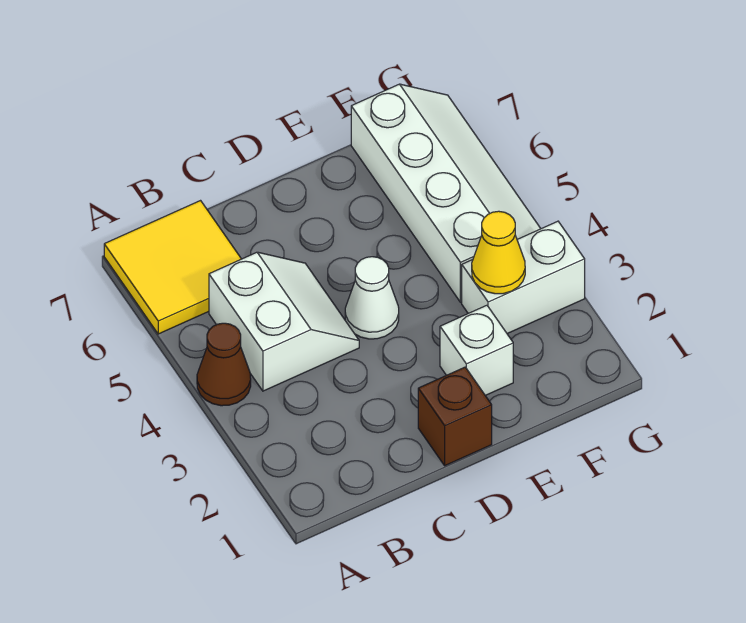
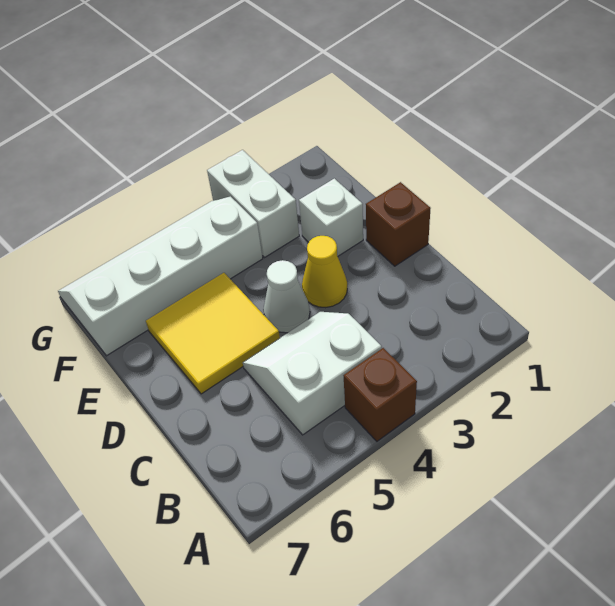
brown cone A4 level 1 -> brown brick A4 level 1
yellow tile A6:B7 level 1 -> yellow tile D5:E6 level 1
yellow cone F3 level 2 -> yellow cone D3 level 1

